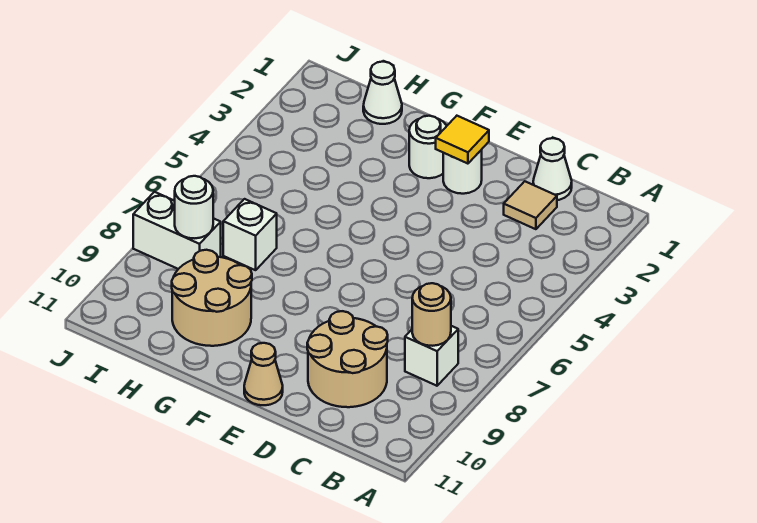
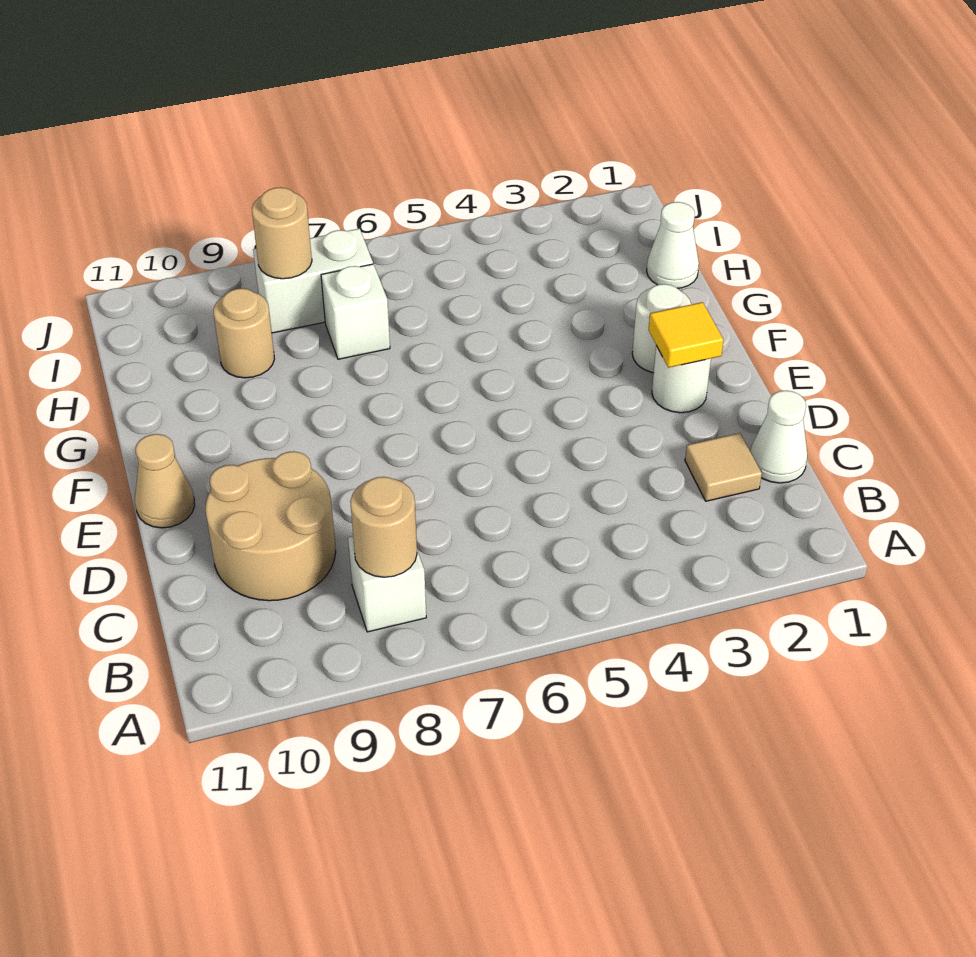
tan round brick G9:H10 level 1 -> tan round brick H9 level 1
white brick I8:J8 level 1 -> white brick I7:I8 level 1
white round brick I8 level 2 -> tan round brick I8 level 2

